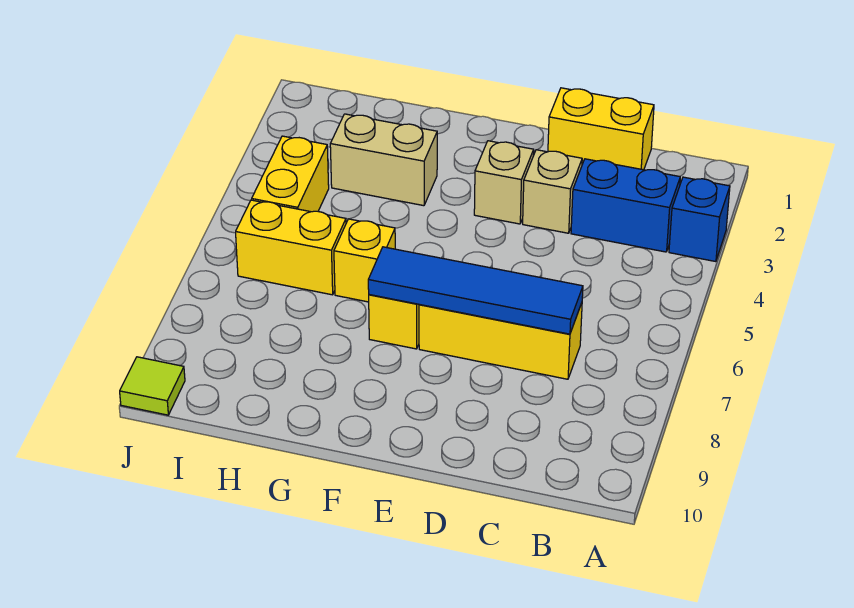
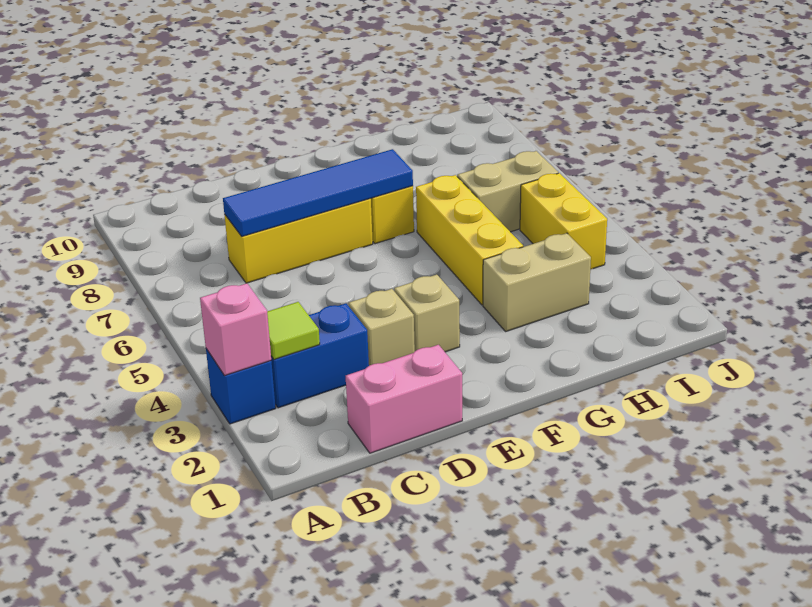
none -> pink brick A3 level 2
yellow brick C1:D1 level 1 -> pink brick C1:D1 level 1
yellow brick G6 level 1 -> yellow brick G4:G6 level 1
yellow brick H6:I6 level 1 -> tan brick H6:I6 level 1
lime tile J10 level 1 -> lime tile B3 level 2

